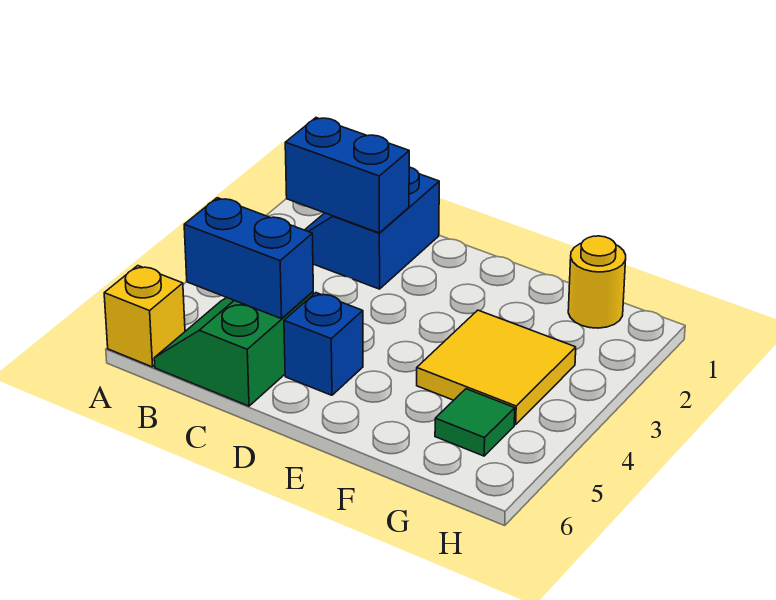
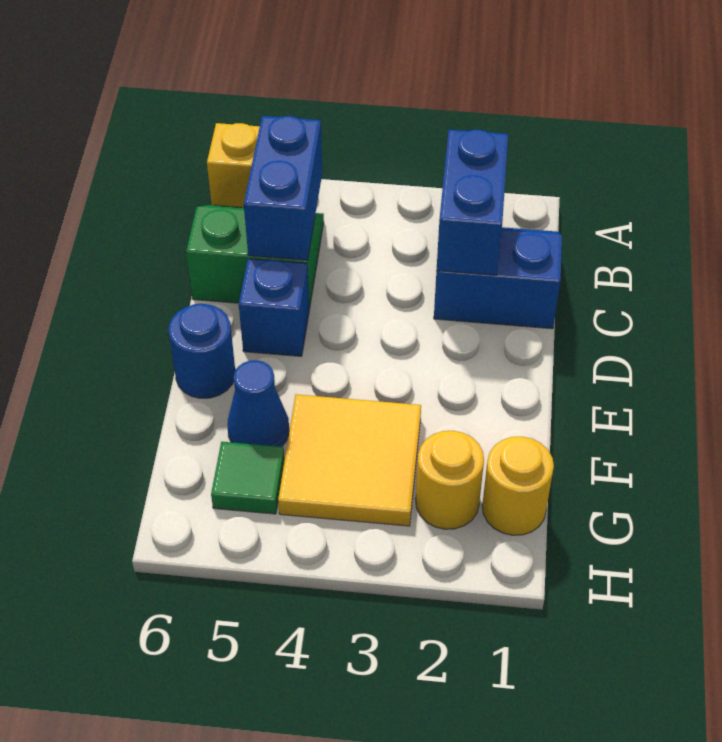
none -> blue round brick E6 level 1
none -> blue cone F5 level 1
none -> yellow round brick G2 level 1

